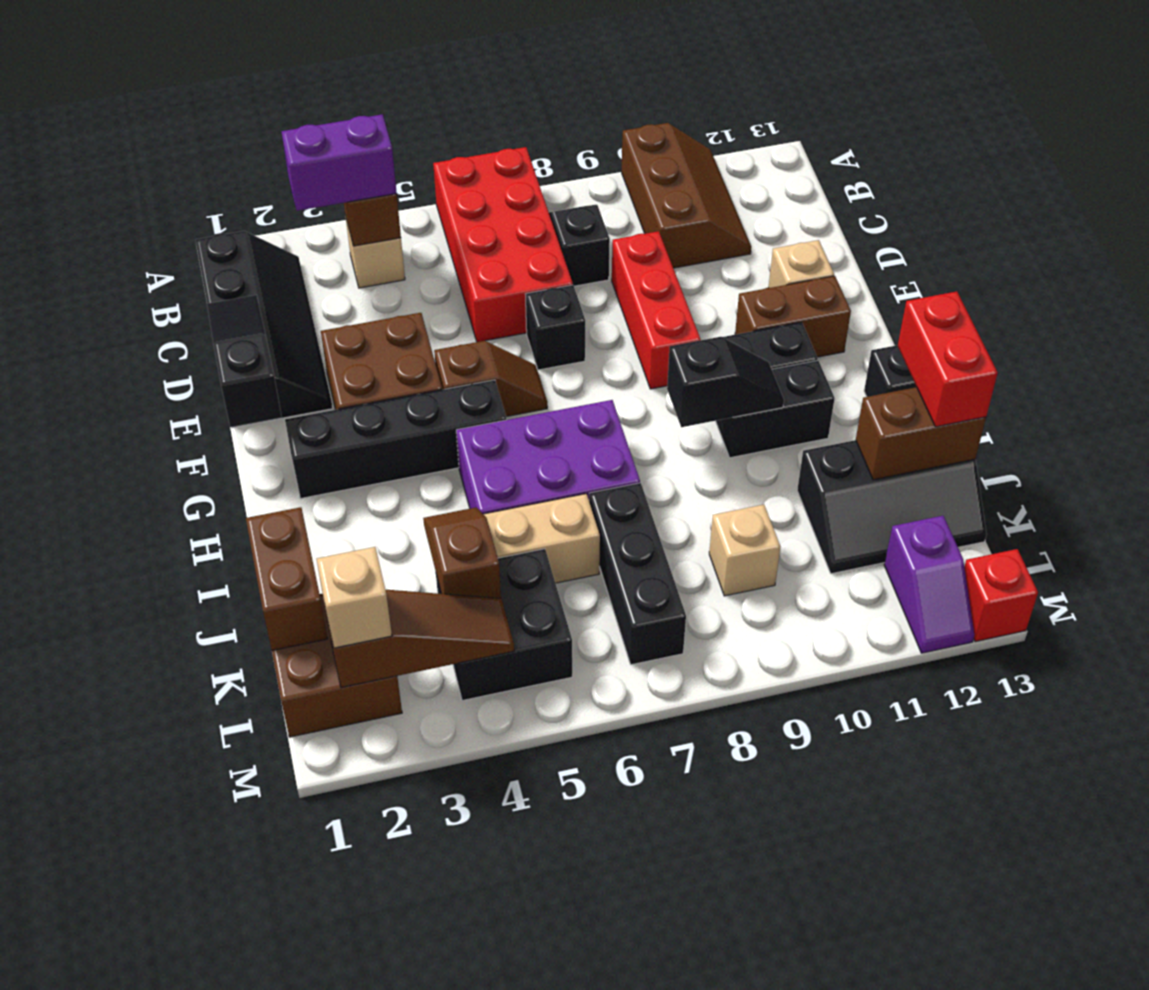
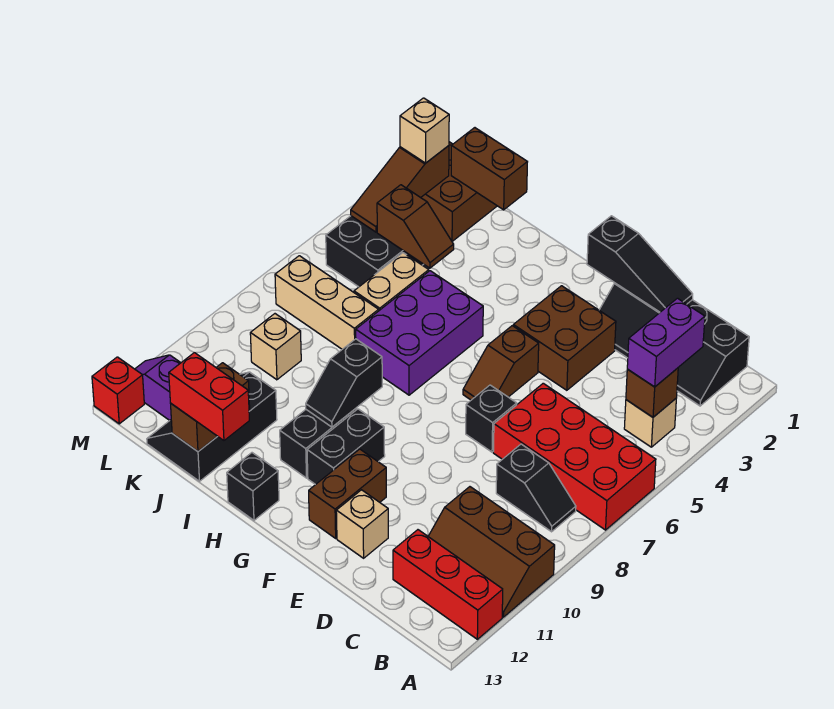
red brick D9:F9 level 1 -> red brick A12:C12 level 1
black brick G2:G5 level 1 -> none
black brick J7:L7 level 1 -> tan brick J7:L7 level 1

